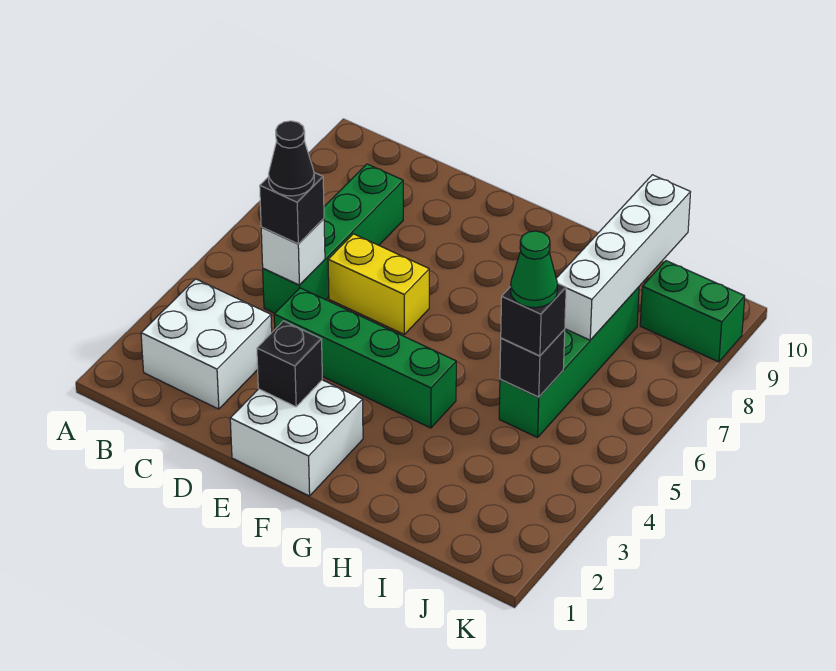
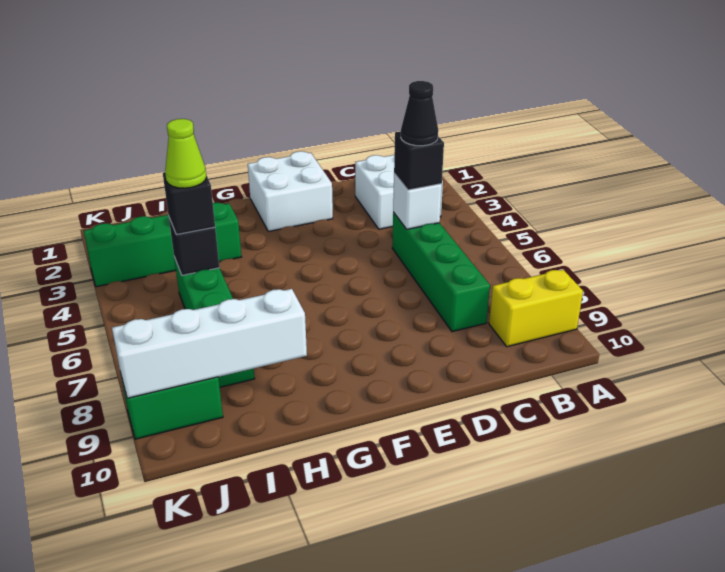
green brick D4:G4 level 1 -> green brick H3:K3 level 1
yellow brick D6:E6 level 1 -> yellow brick A9:B9 level 1
black brick E2 level 2 -> none
green cone I5 level 4 -> lime cone I5 level 4
white brick I7:I10 level 2 -> white brick H9:K9 level 2

